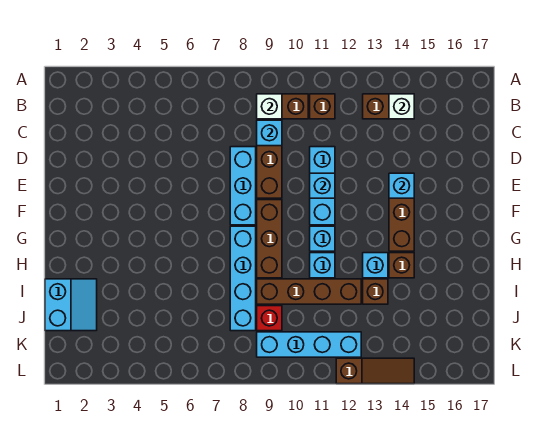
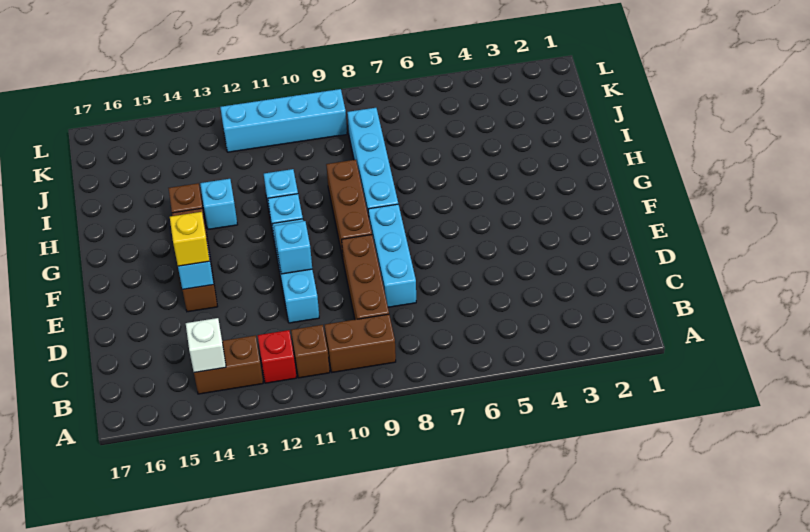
white brick B9 level 2 -> none
cyan brick C9 level 2 -> none
none -> yellow brick E14 level 3
cyan slope I1:J2 level 1 top 1 -> none
brown brick I9:I12 level 1 -> none
brown brick I13 level 1 -> none
red brick J9 level 1 -> red brick B12 level 1
brown slope L12:L14 level 1 top 12 -> none

